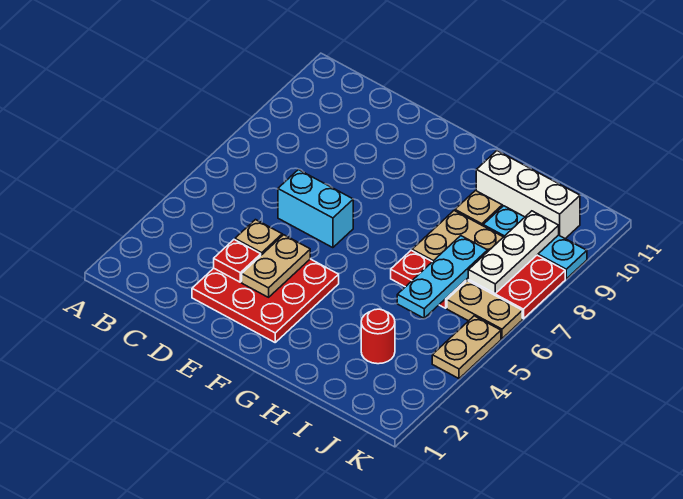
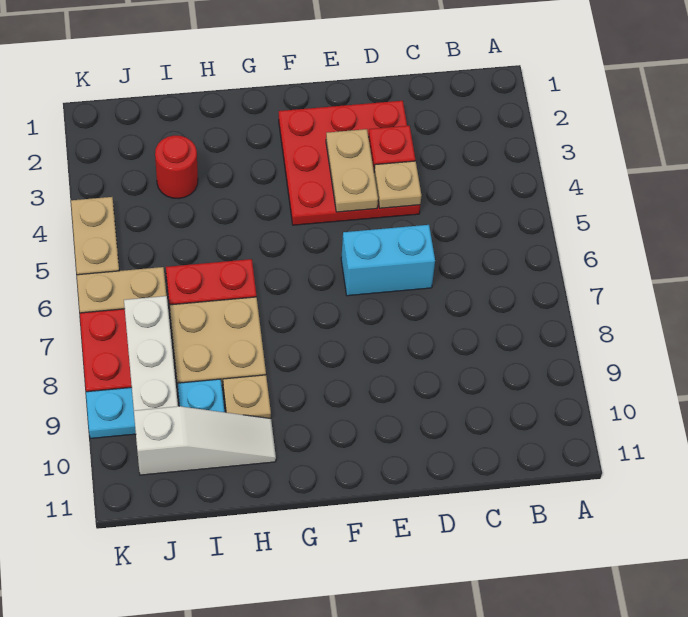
white brick H10:J10 level 1 -> white slope H10:J10 level 1 top J
cyan plate I5:I7 level 2 -> none

